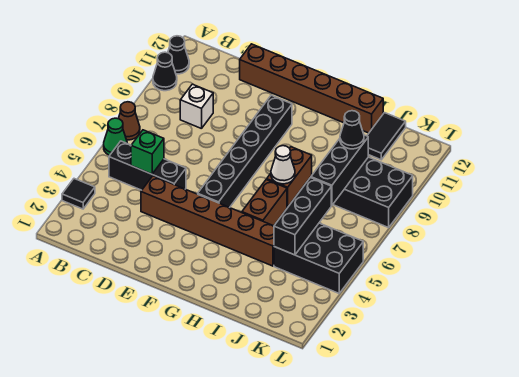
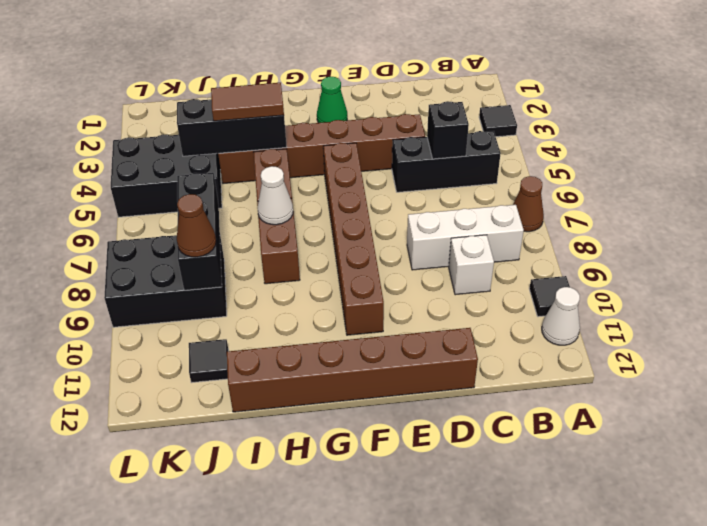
green cone A6 level 1 -> green cone F2 level 1
black cone A10 level 1 -> black tile A10 level 1
black cone A11 level 1 -> white cone A11 level 1
none -> white brick B8:D8 level 1
green brick C5 level 2 -> black brick C5 level 2
black brick F5:F10 level 1 -> brown brick F5:F10 level 1
none -> brown tile H4:I4 level 3
black brick J4:J6 level 2 -> black brick H4:J4 level 2
black cone J9 level 3 -> brown cone J9 level 3
black tile J11:J12 level 1 -> black tile J11 level 1

